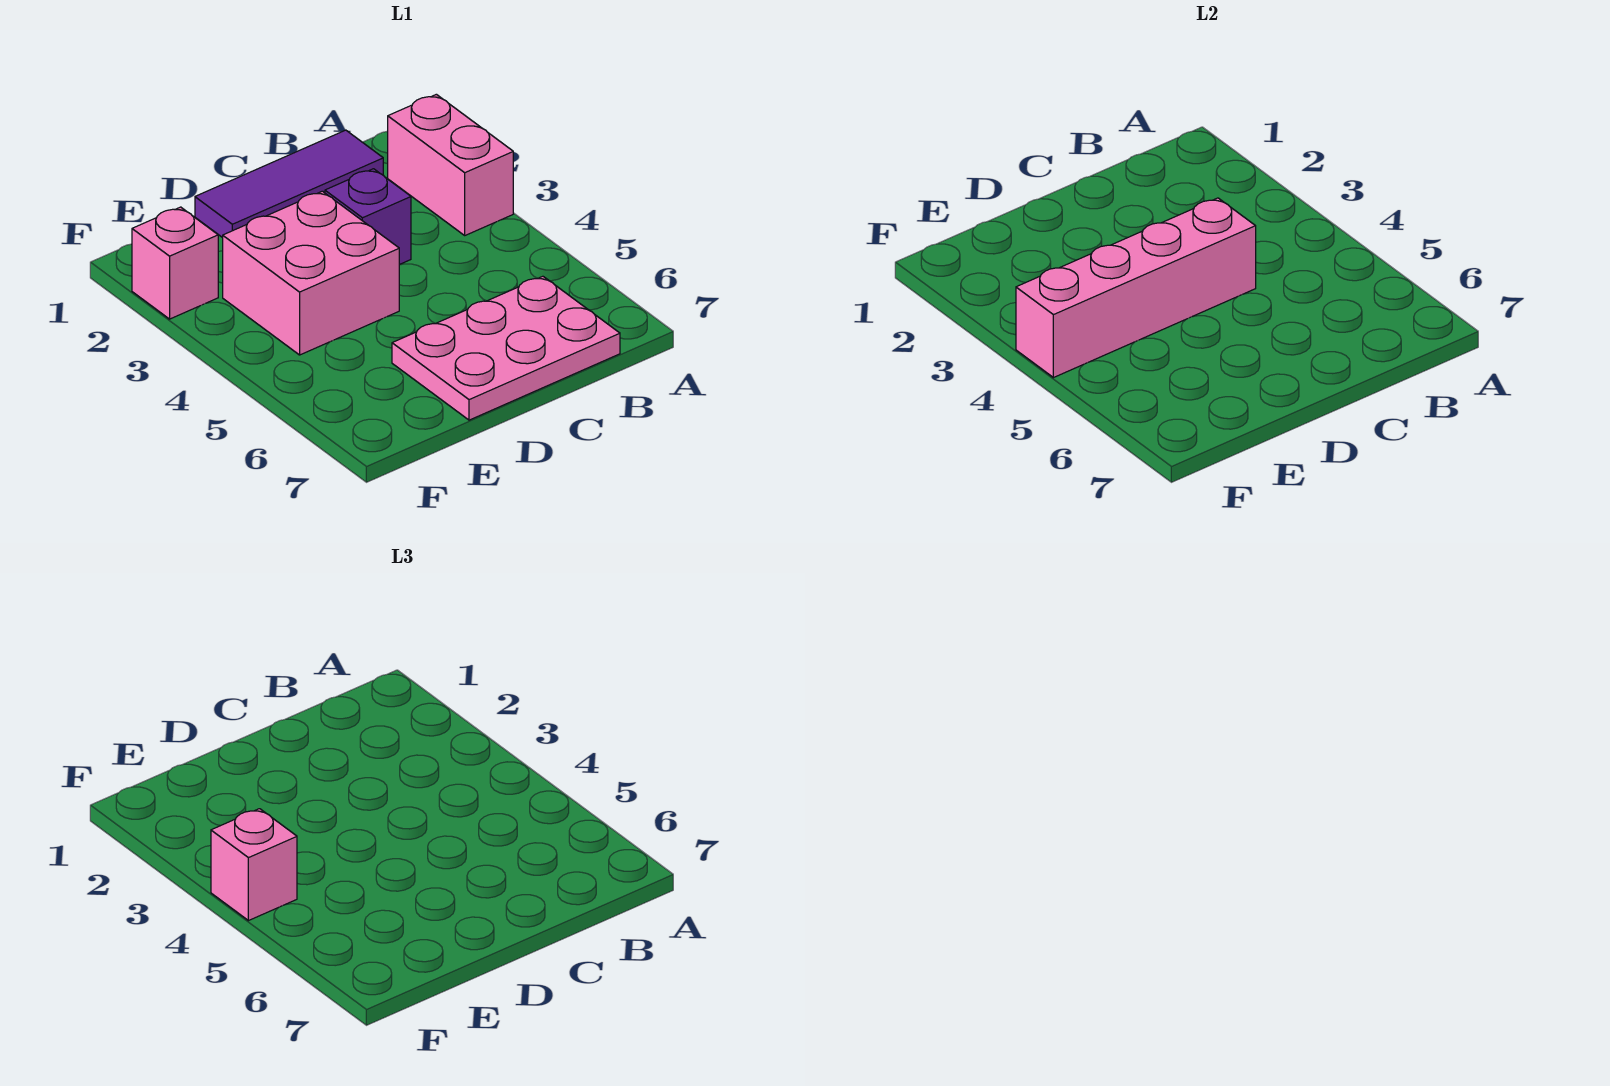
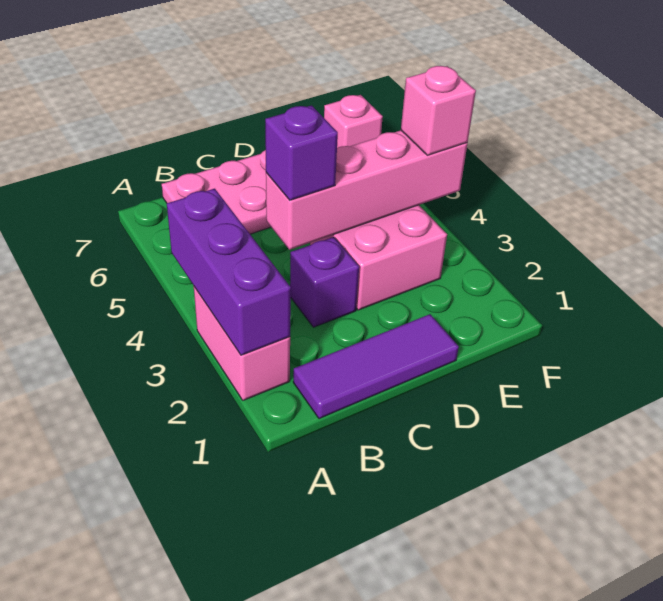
none -> purple brick A2:A4 level 2
none -> purple brick C4 level 3
pink brick F2 level 1 -> pink brick F7 level 1

